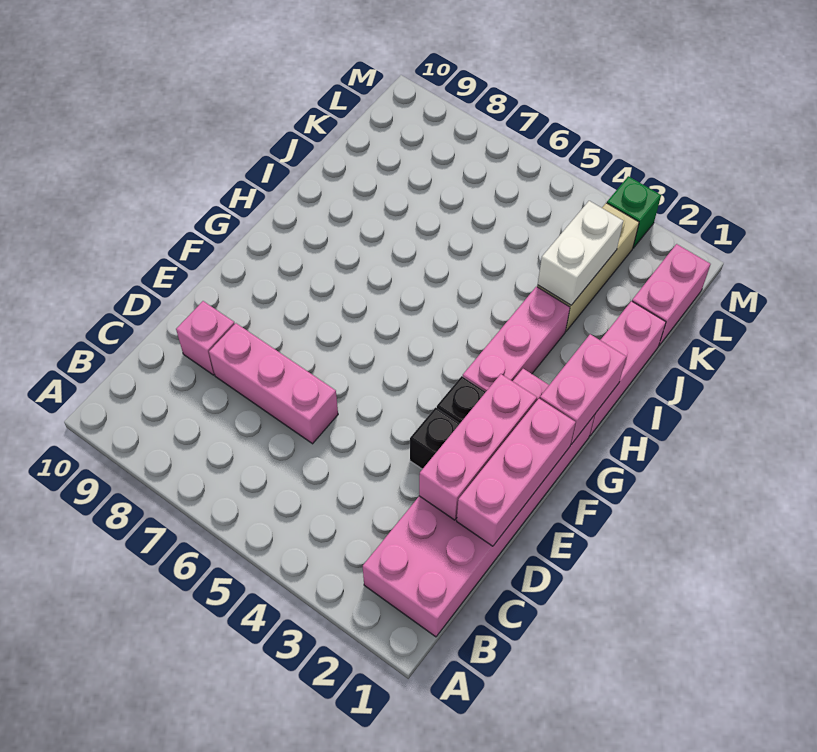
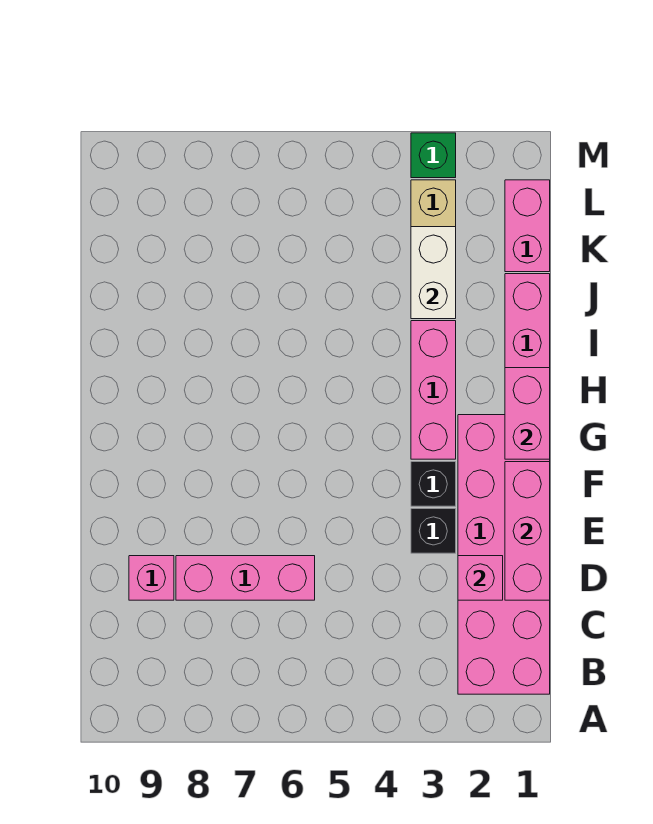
pink brick D2:F2 level 2 -> pink brick D2 level 2

